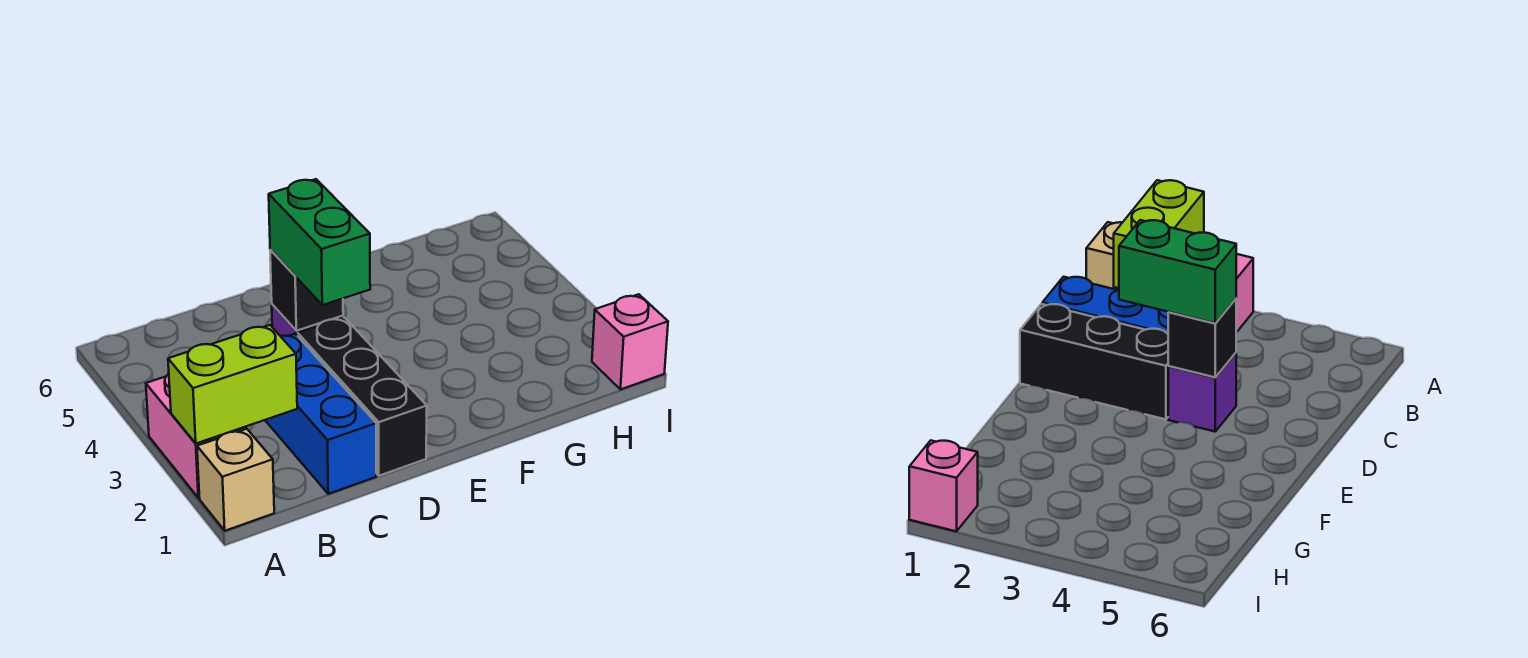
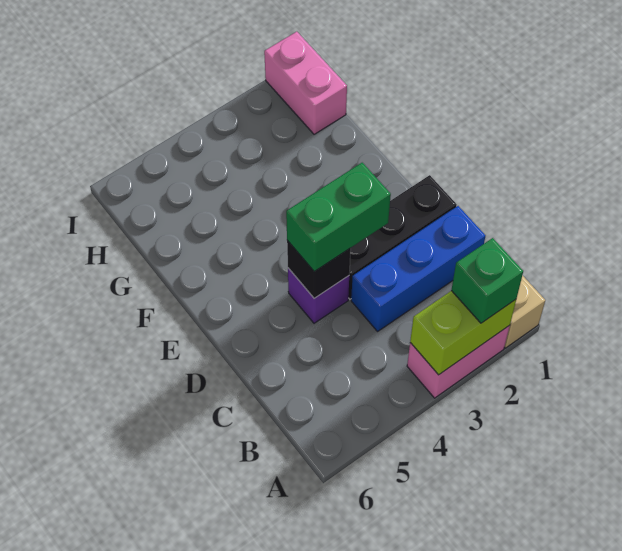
lime brick A2:B2 level 2 -> lime brick A2:A3 level 2
none -> green brick A2 level 3
pink brick I1 level 1 -> pink brick H1:I1 level 1

